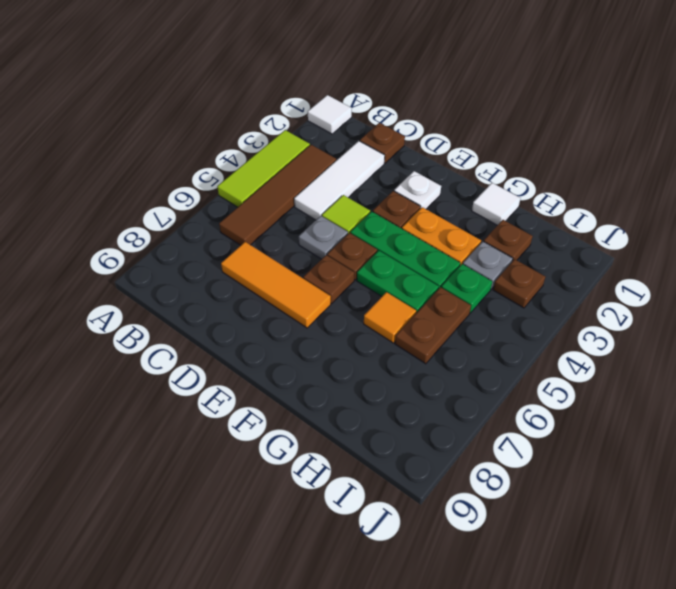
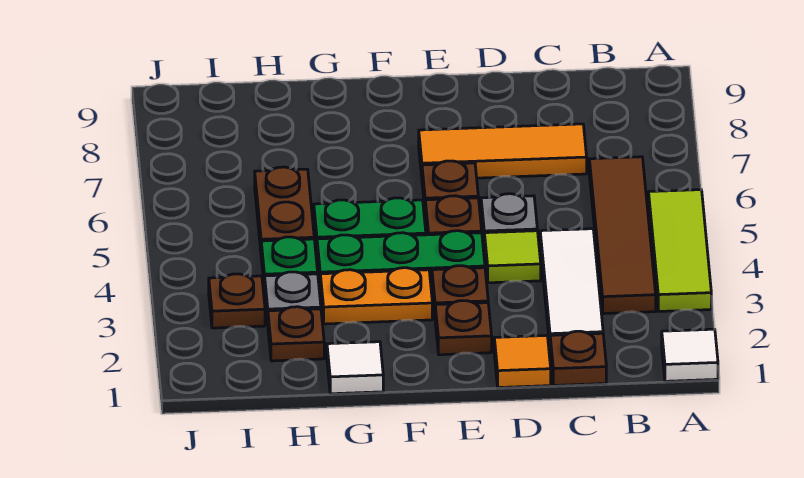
white plate E2 level 1 -> brown plate E2 level 1
orange tile G6 level 1 -> orange tile D1 level 1

